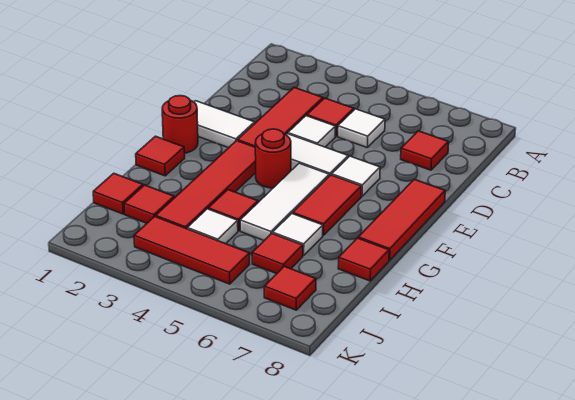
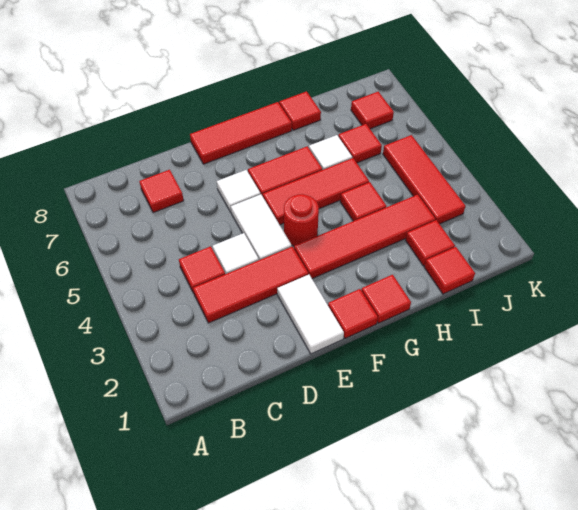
white tile C5 level 1 -> none
red round brick F1 level 1 -> red tile F1 level 1
white tile F5:H5 level 1 -> red tile F5:H5 level 1
white tile I4 level 1 -> none

